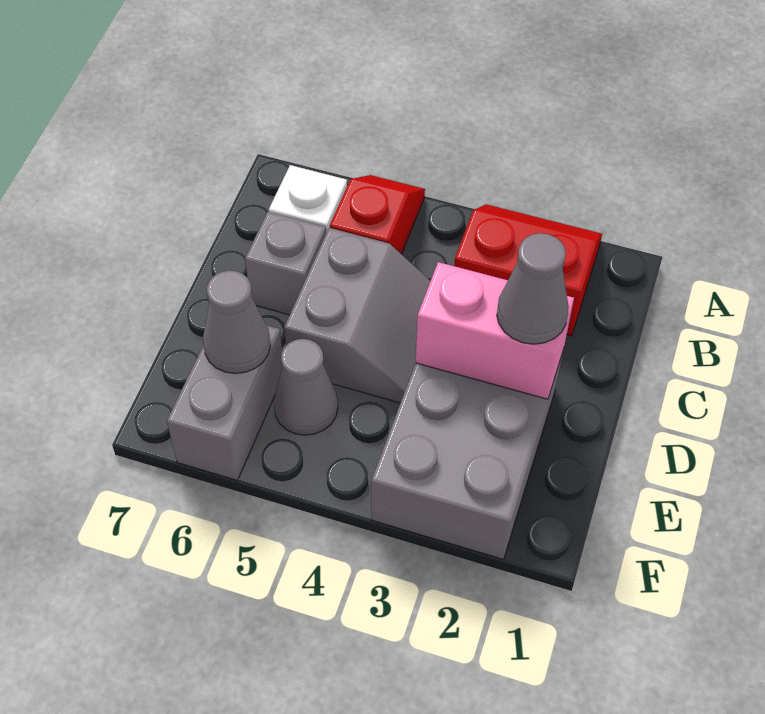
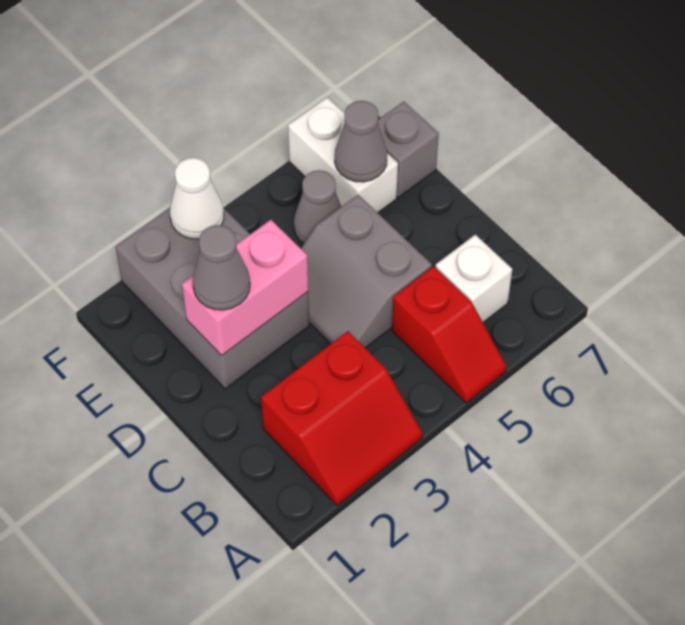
grey brick C6 level 1 -> grey brick E7 level 1
grey brick E6:F6 level 1 -> white brick E6:F6 level 1
none -> white cone F3 level 2

